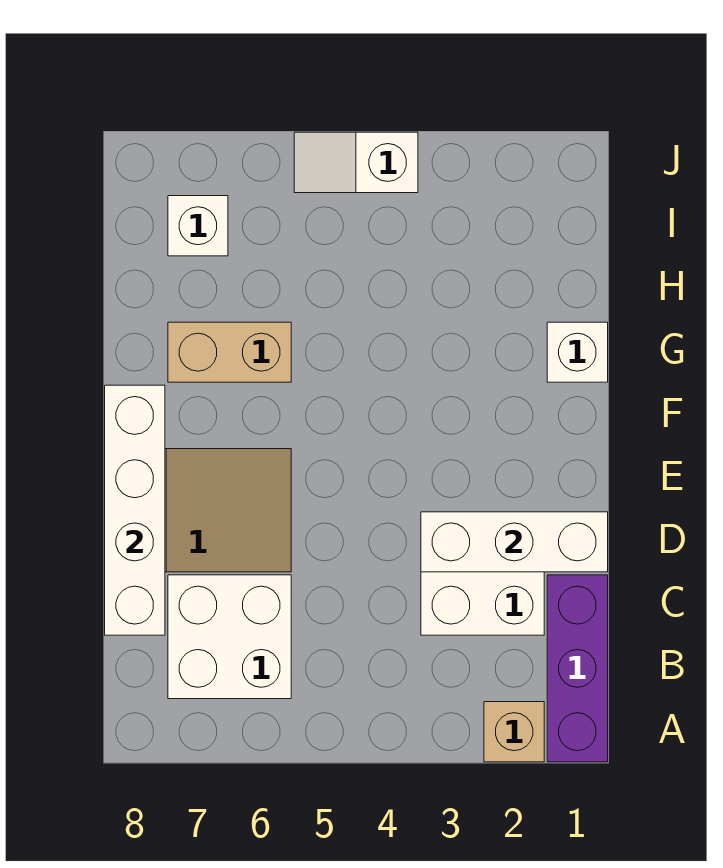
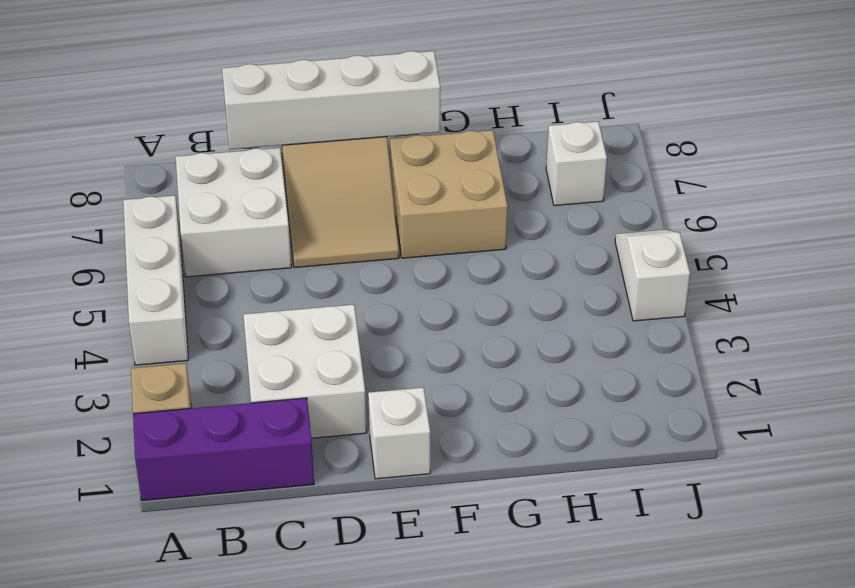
white brick D1:D3 level 2 -> white brick A4:A6 level 1
white brick G1 level 1 -> white brick E1 level 1
tan brick G6:G7 level 1 -> tan brick F6:G7 level 1

